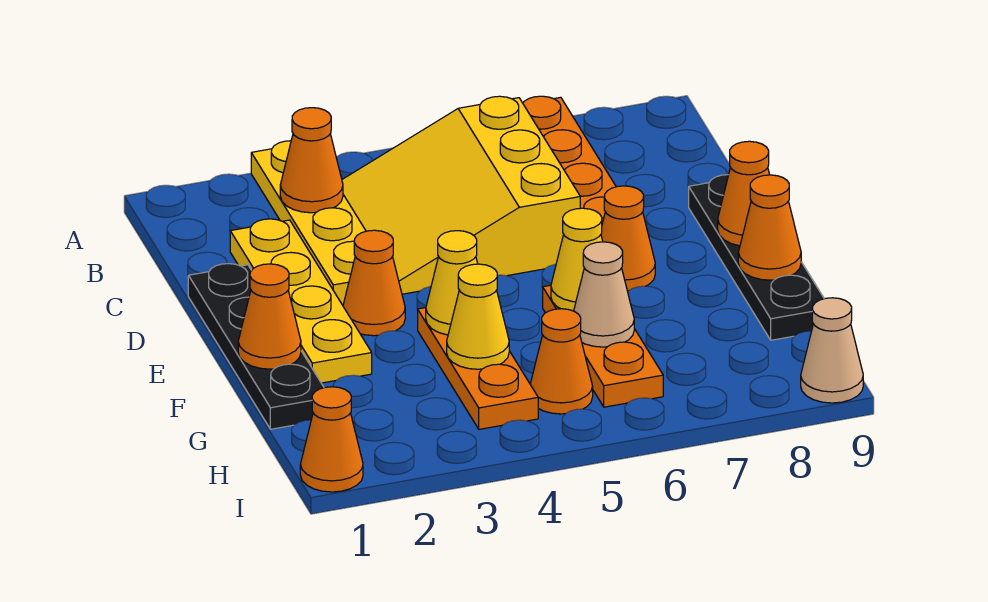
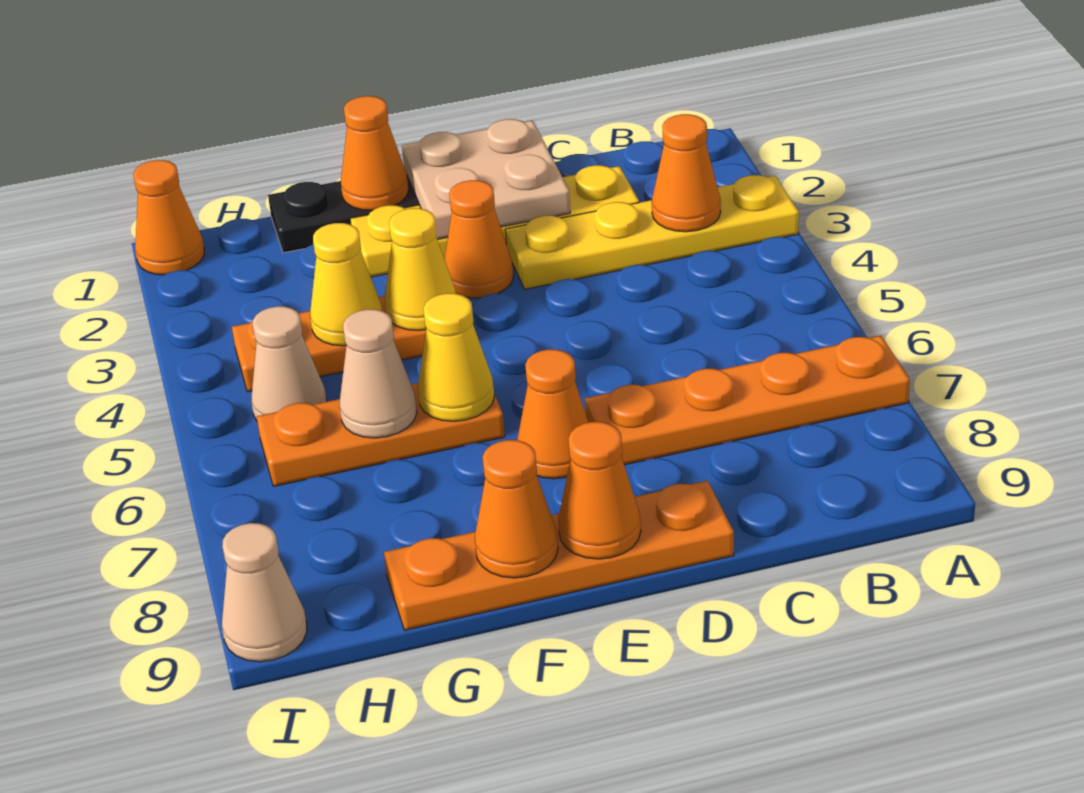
yellow slope B4:D6 level 1 top 6 -> none
none -> tan plate D1:E2 level 2
black plate D9:G9 level 1 -> orange plate D9:G9 level 1
orange cone H5 level 1 -> tan cone H5 level 1

